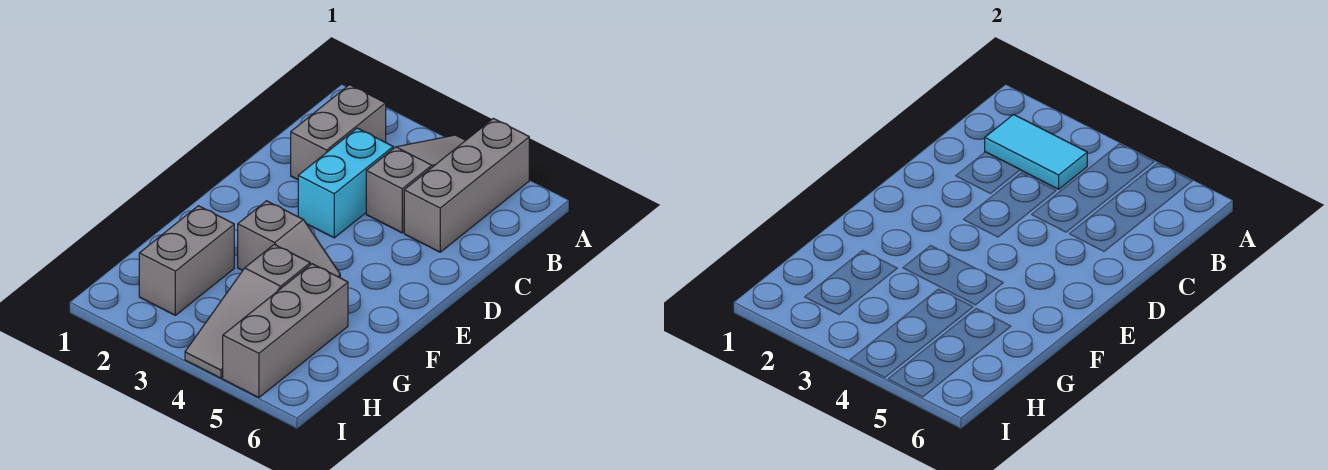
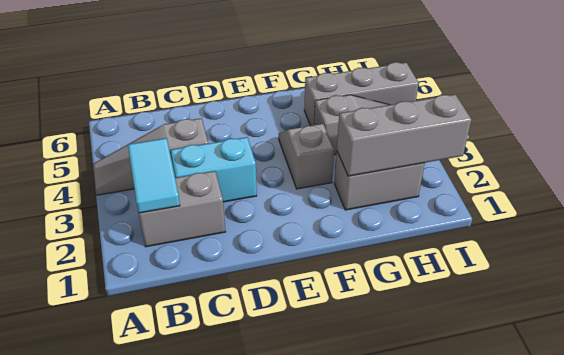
grey brick A5:C5 level 1 -> grey brick G2:I2 level 2

